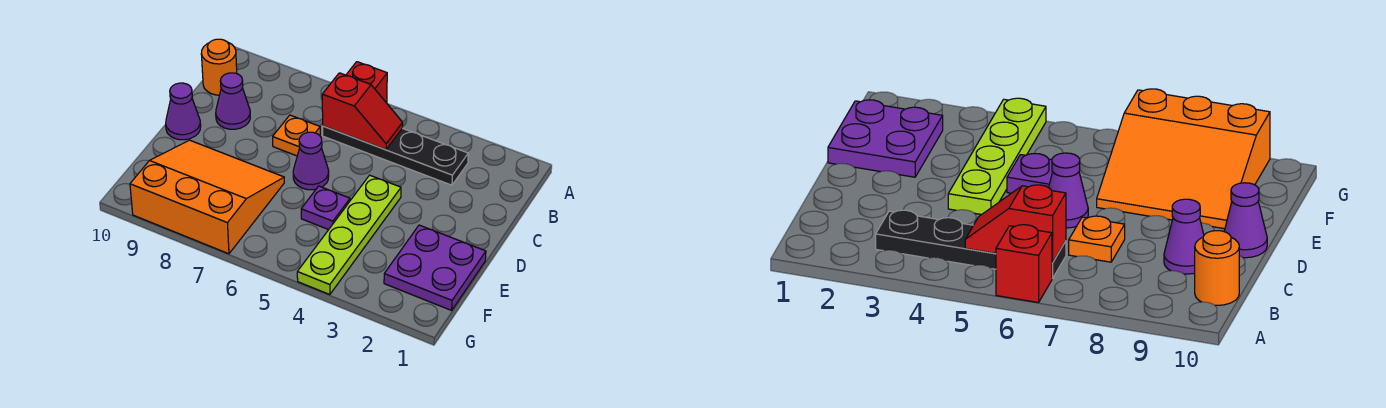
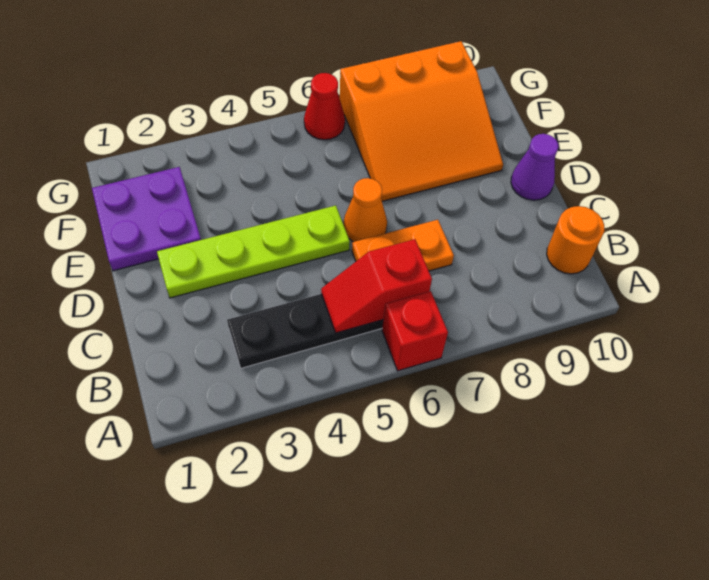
orange plate C7 level 1 -> orange plate C6:C7 level 1
purple cone C9 level 1 -> none
lime plate D4:G4 level 1 -> lime plate D2:D5 level 1
purple cone D6 level 1 -> orange cone D6 level 1
purple plate E5 level 1 -> none
none -> red cone G6 level 1

